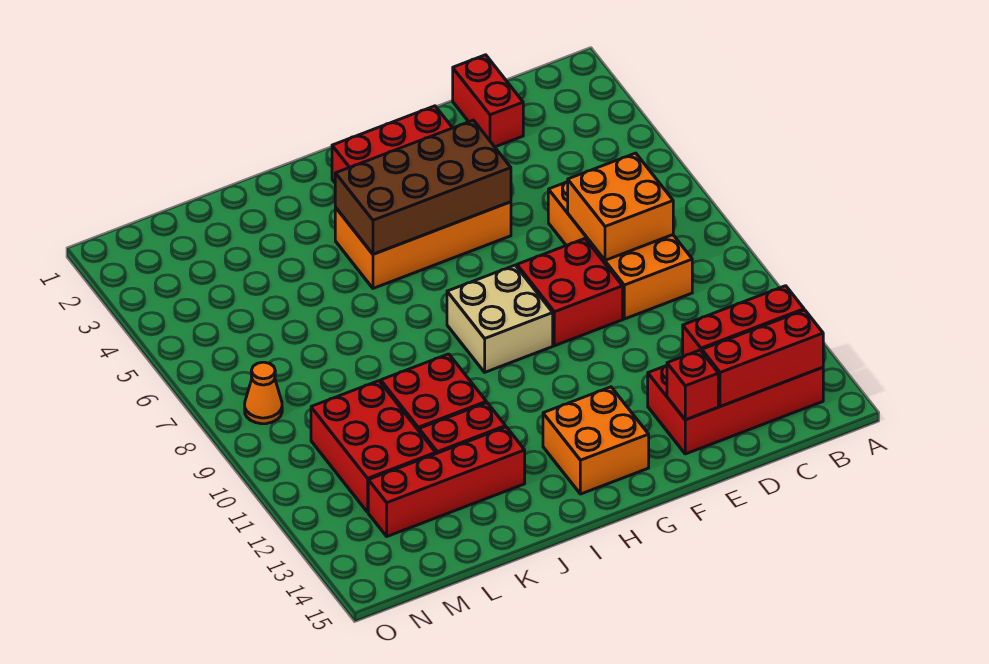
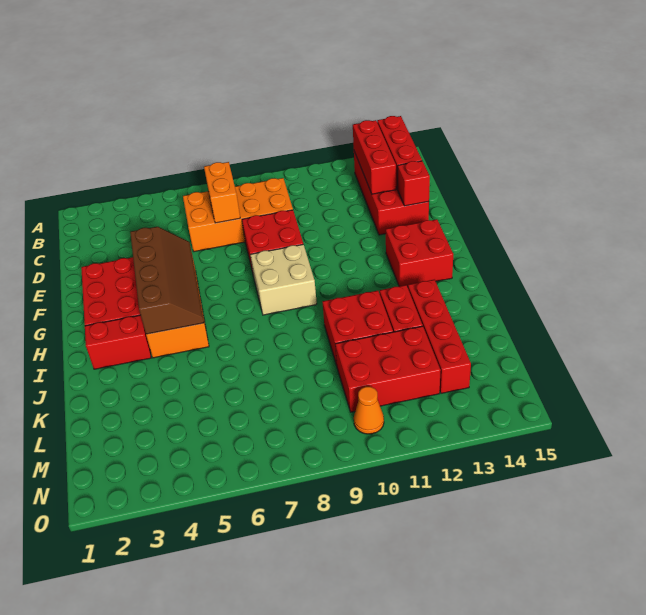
orange brick C7:D8 level 2 -> orange brick C7:D7 level 2
red brick D1:D2 level 1 -> red brick I2:I3 level 1
brown brick F4:I5 level 2 -> brown slope F4:I5 level 2 top 4
orange brick G13:H14 level 1 -> red brick G13:H14 level 1
orange cone N8 level 1 -> orange cone N10 level 1

